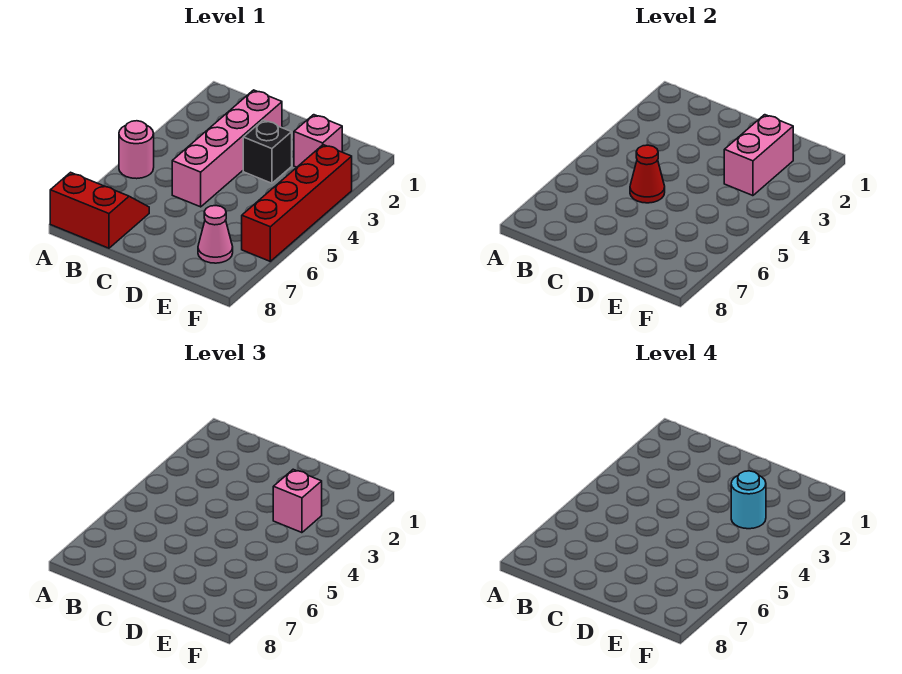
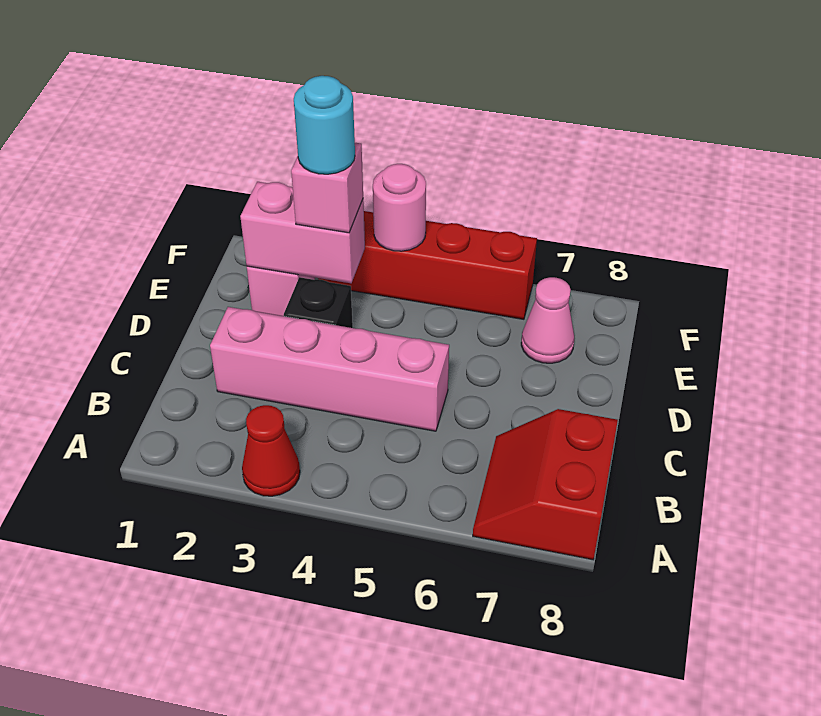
pink round brick A5 level 1 -> pink round brick F4 level 2
red cone C5 level 2 -> red cone A3 level 1

